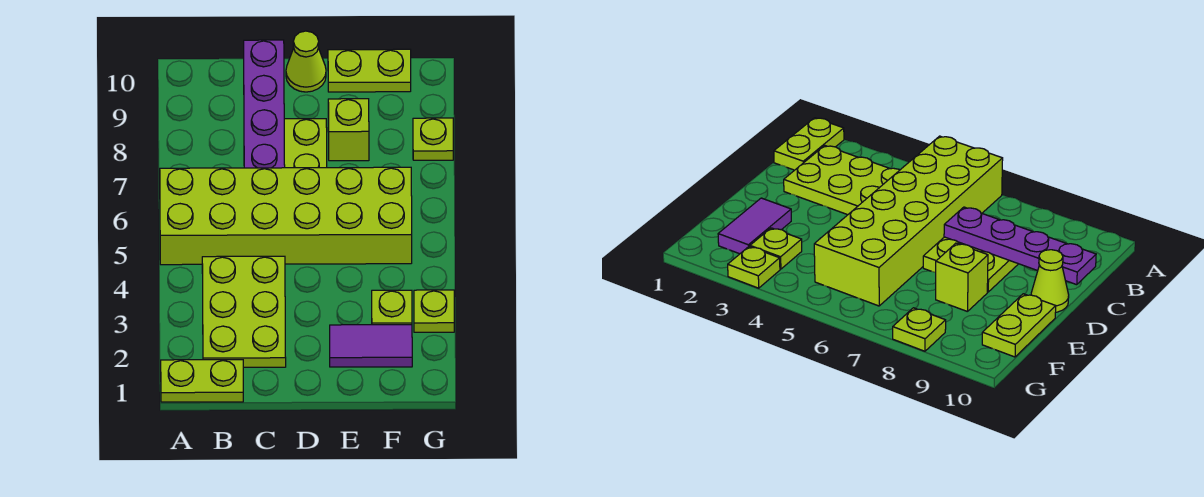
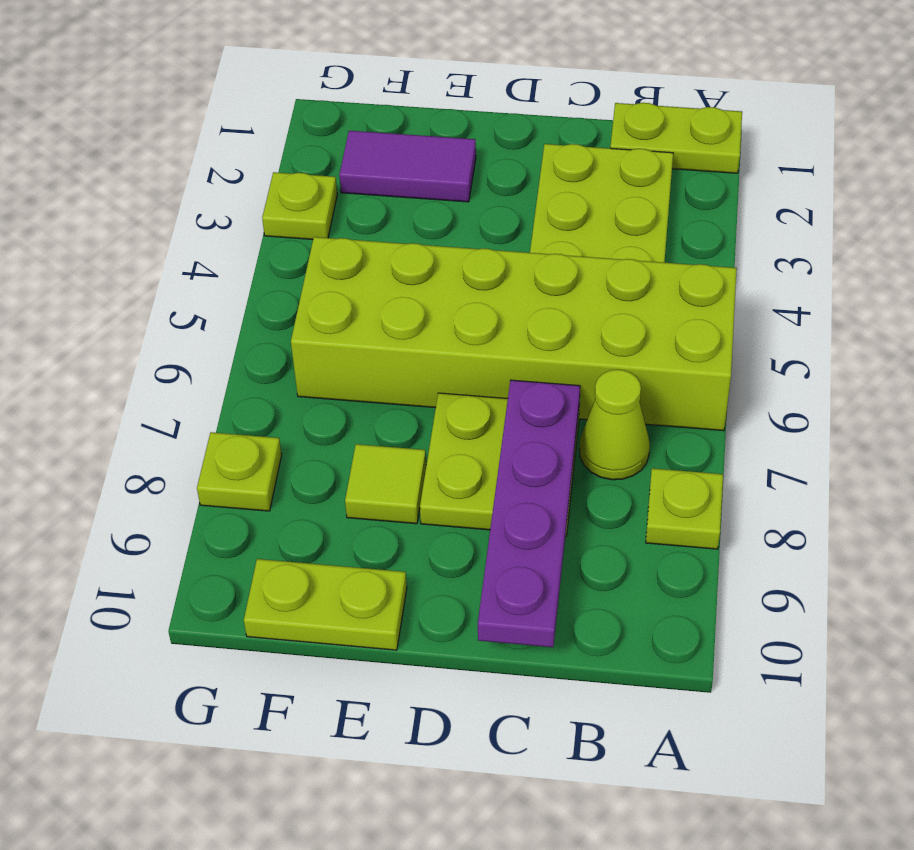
lime cone D10 level 1 -> lime cone B7 level 1
lime brick E8 level 1 -> lime tile E8 level 1
lime plate F3 level 1 -> lime plate A8 level 1

